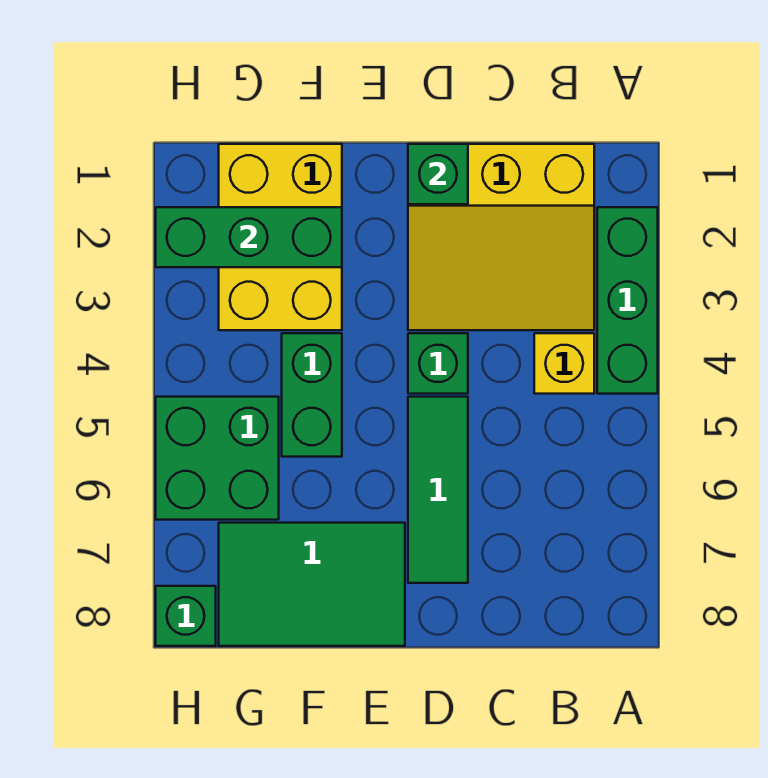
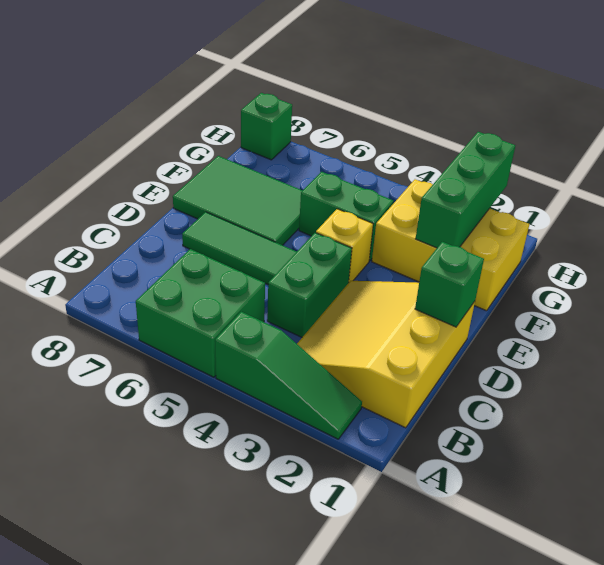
green brick A2:A4 level 1 -> green slope A2:A4 level 1 top 4
yellow brick B4 level 1 -> yellow brick E4 level 1
green brick D4 level 1 -> green brick C4:D4 level 1
green tile E7:G8 level 1 -> green tile E6:F8 level 1
green brick G5:H6 level 1 -> green brick A5:B6 level 1

